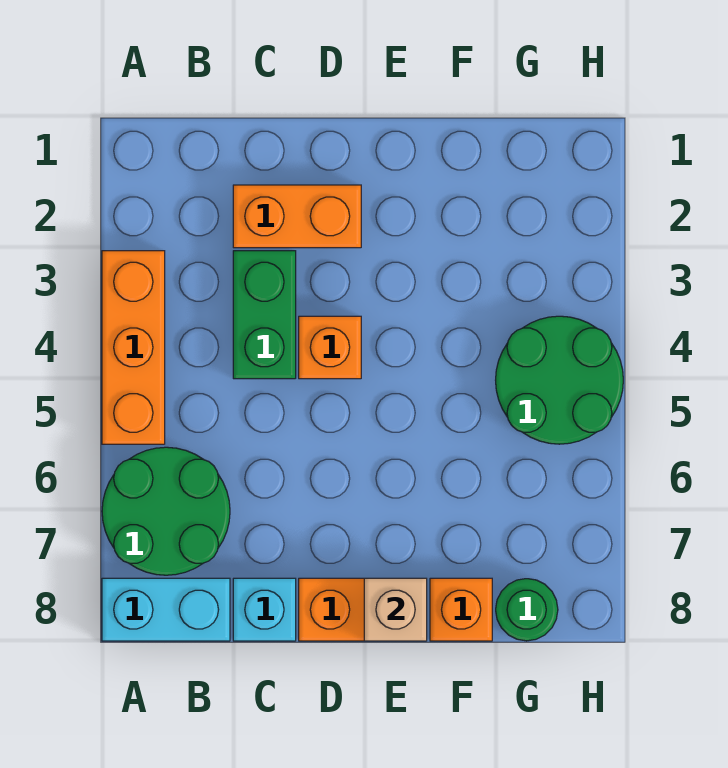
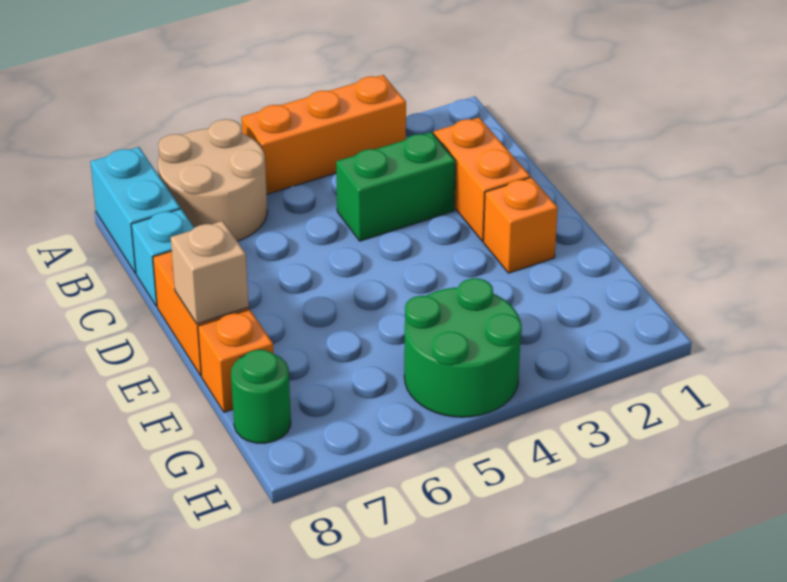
green round brick A6:B7 level 1 -> tan round brick A6:B7 level 1
orange brick D4 level 1 -> orange brick E2 level 1

